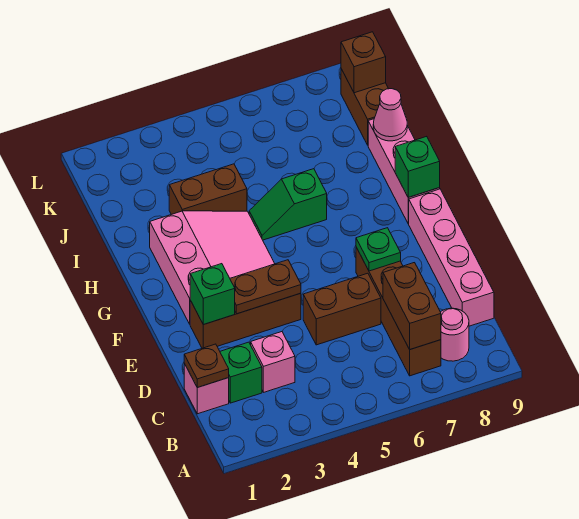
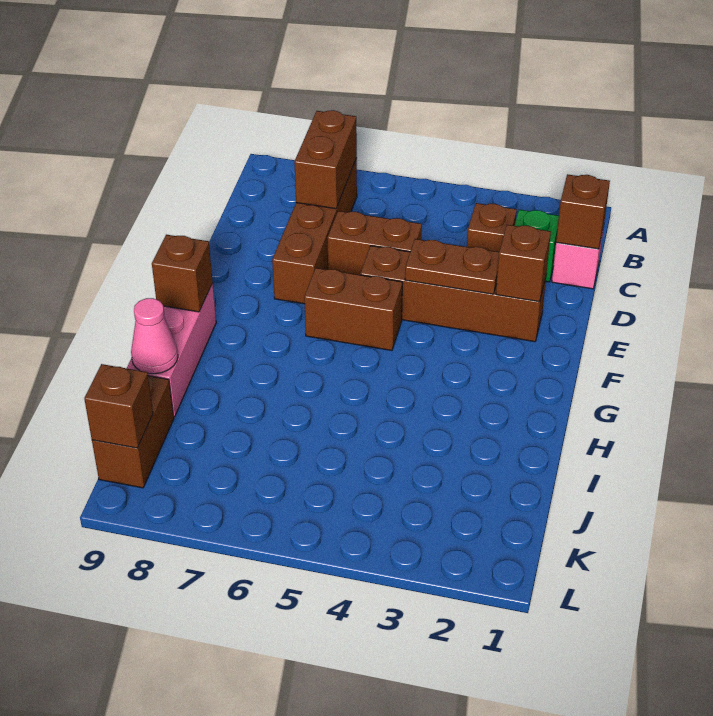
pink round brick B8 level 1 -> none
brown plate C1 level 2 -> brown brick C1 level 2
pink brick C3 level 1 -> brown brick C3 level 1
pink brick C9:F9 level 1 -> none
brown brick E2:E4 level 1 -> brown brick E2:E5 level 1
green brick E2 level 2 -> brown brick E2 level 2
green plate E7 level 2 -> none
pink slope F2:H4 level 1 top 2 -> none
green brick G9 level 2 -> brown brick G9 level 2
green slope H5:H6 level 1 top 6 -> none
brown brick I3:I4 level 1 -> brown brick F5:F6 level 1

